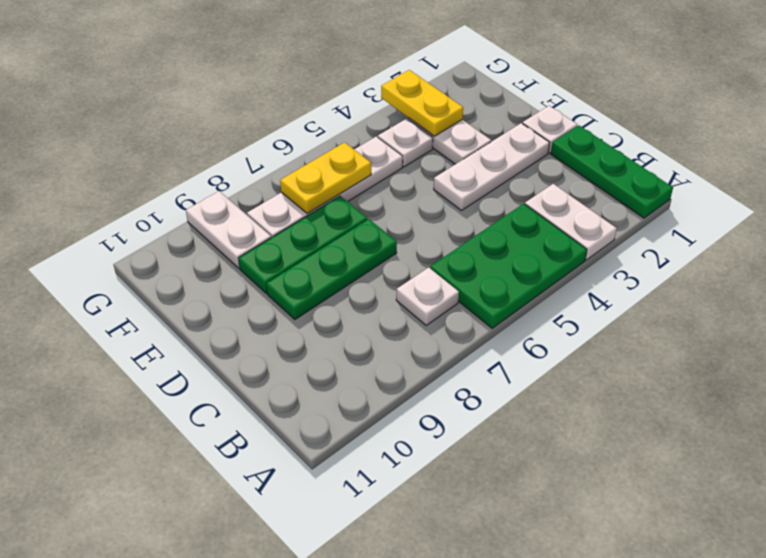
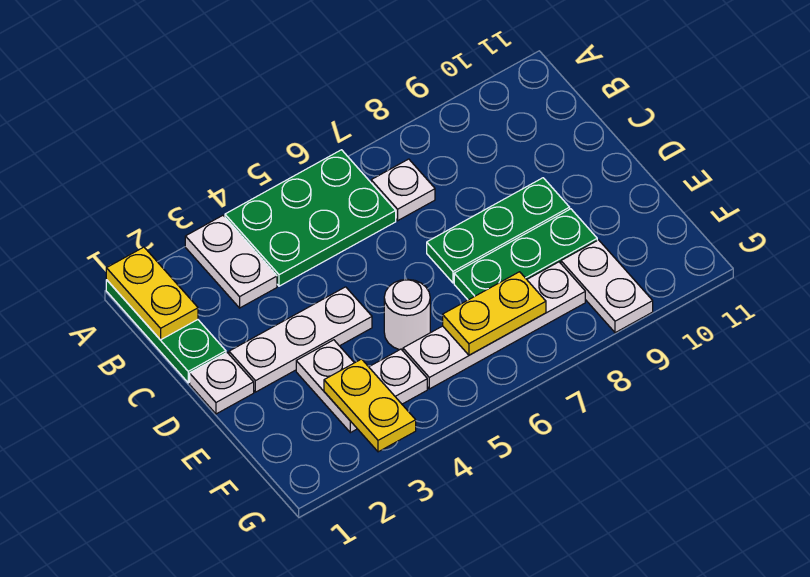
none -> yellow plate A1:B1 level 2
none -> white round brick E5 level 1

